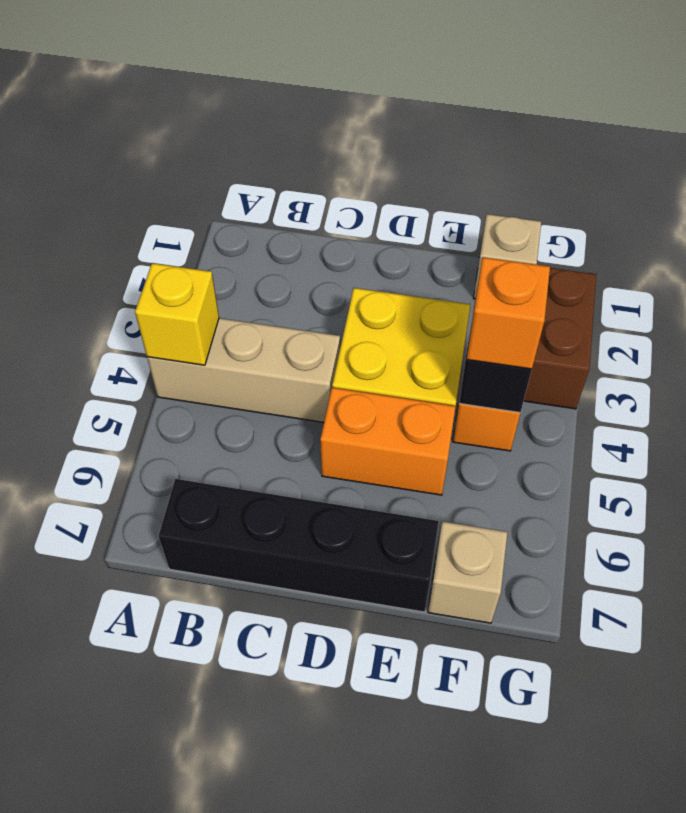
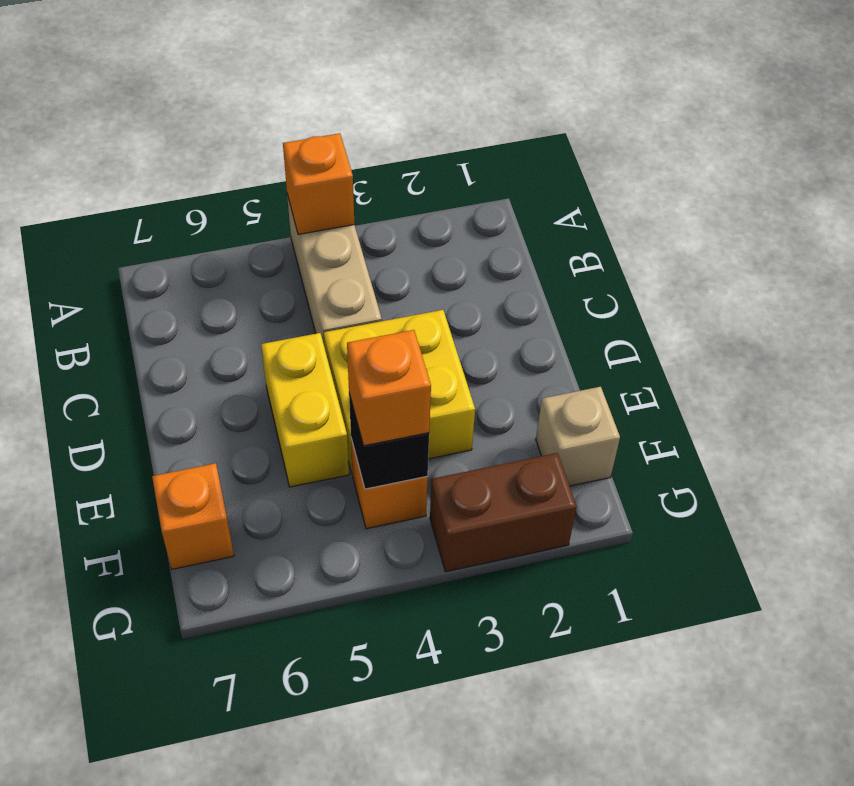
yellow brick A4 level 2 -> orange brick A4 level 2
black brick B7:E7 level 1 -> none
orange brick D5:E5 level 1 -> yellow brick D5:E5 level 1
tan brick F7 level 1 -> orange brick F7 level 1

